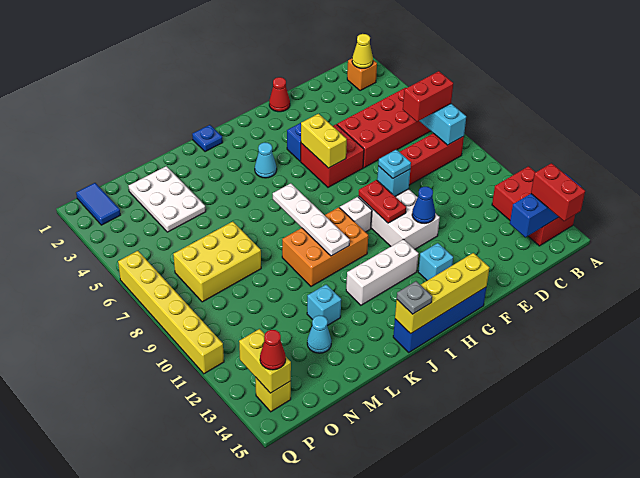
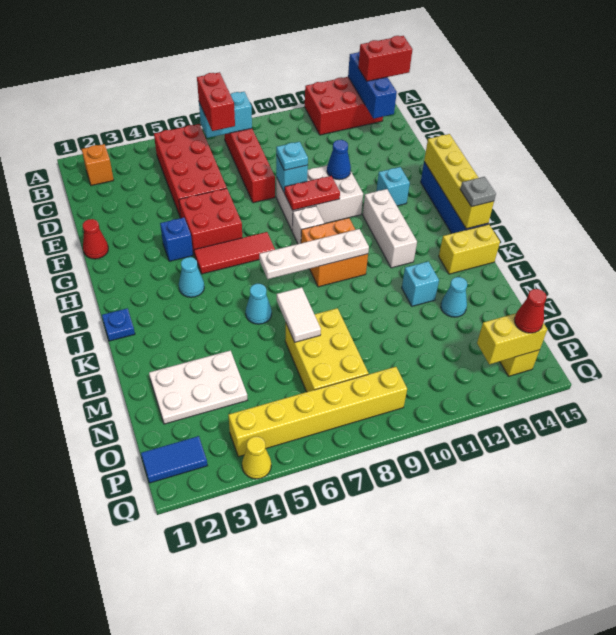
yellow cone B2 level 2 -> yellow cone Q4 level 1
yellow brick G5:G6 level 2 -> yellow brick K14:K15 level 1
none -> red tile H5:H7 level 1
orange brick I9:K10 level 1 -> orange brick I9:J10 level 1
none -> cyan cone K6 level 1
none -> white tile L7:M7 level 2
yellow brick Q6:Q11 level 1 -> yellow brick P4:P9 level 1

